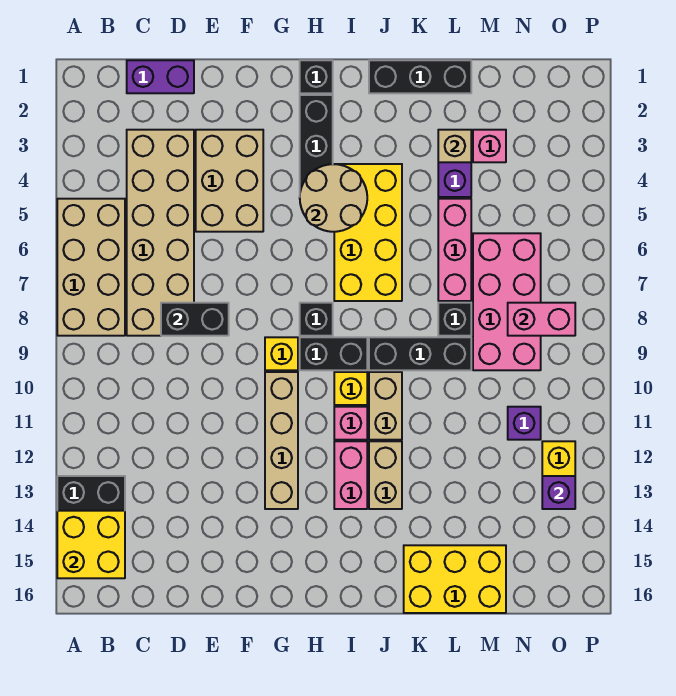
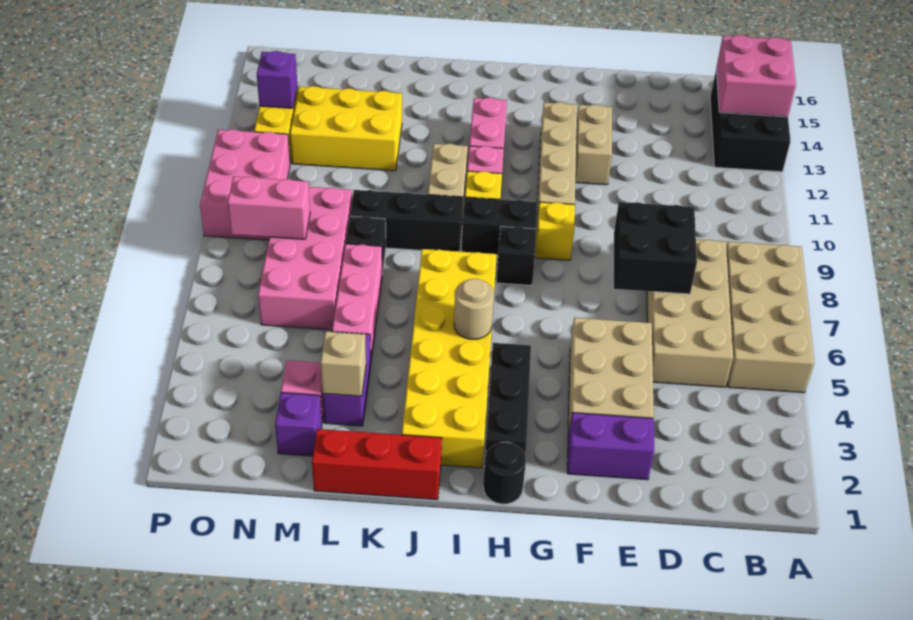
yellow brick A14:B15 level 2 -> pink brick A14:B15 level 2
purple brick C1:D1 level 1 -> purple brick E2:F2 level 1
tan brick C3:D8 level 1 -> tan brick C5:D8 level 1
black brick D8:E8 level 2 -> black brick D7:E8 level 2
black brick H1 level 1 -> black round brick H1 level 1
tan round brick H4:I5 level 2 -> tan round brick I5 level 2
yellow brick I4:J7 level 1 -> yellow brick I2:J7 level 1
black brick J1:L1 level 1 -> red brick J1:L1 level 1
tan brick J12:J13 level 1 -> tan brick F12:F13 level 1
yellow brick K15:M16 level 1 -> yellow brick L12:N13 level 1
purple brick N11 level 1 -> purple brick M2 level 1
none -> pink brick O9:P11 level 1

